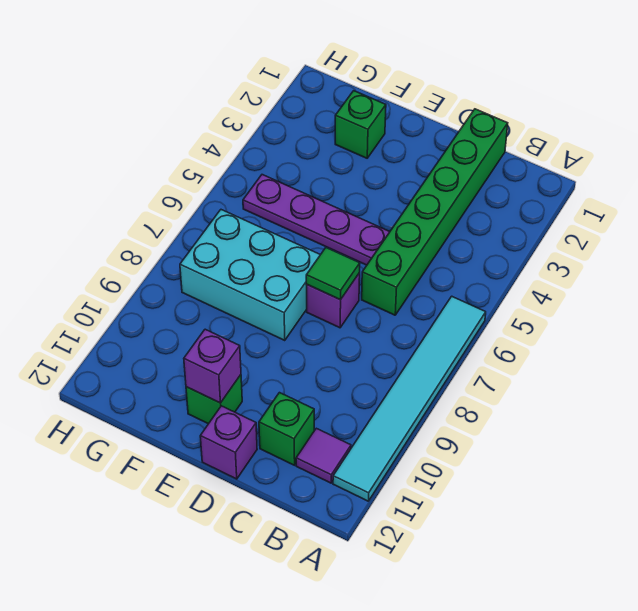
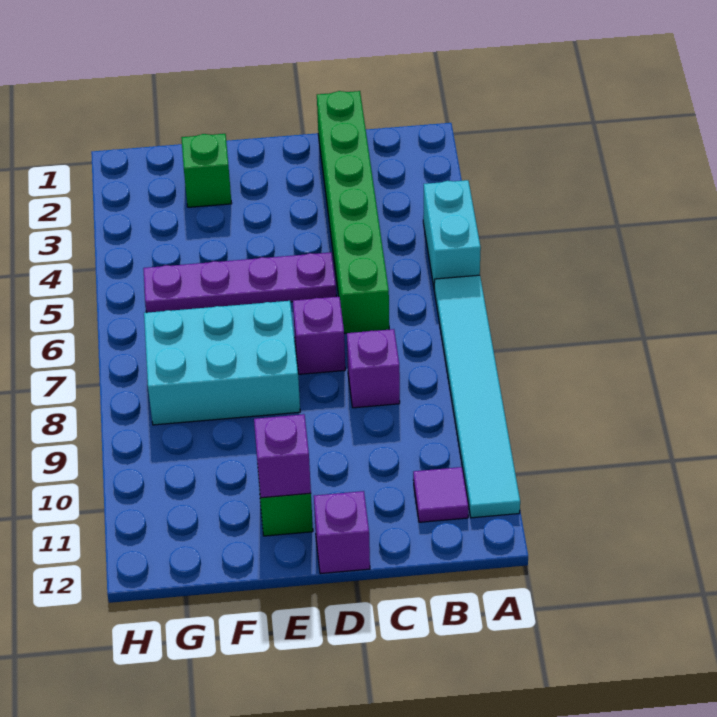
none -> cyan brick A4:A5 level 1
none -> purple brick C8 level 1
green brick C11 level 1 -> none
green tile D7 level 2 -> none

